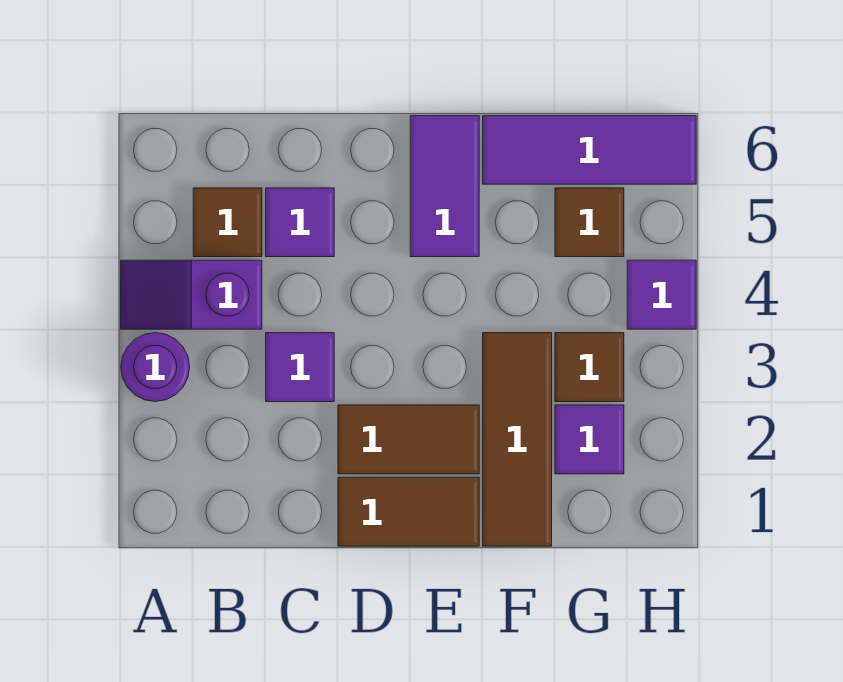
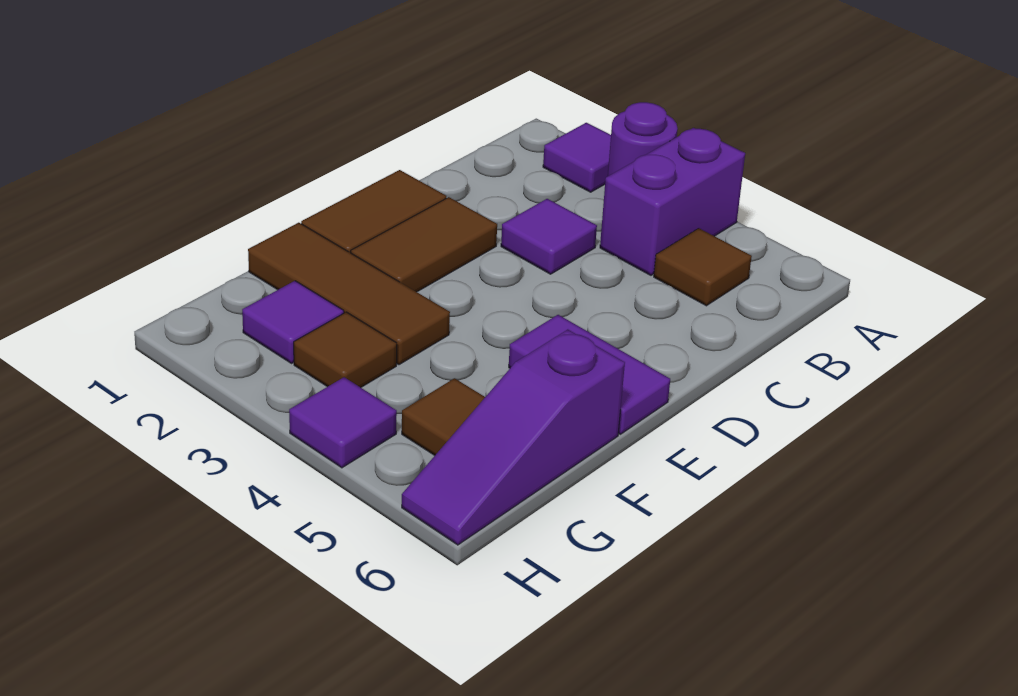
purple slope A4:B4 level 1 top B -> purple brick A4:B4 level 1
purple tile C5 level 1 -> purple tile A2 level 1
purple tile F6:H6 level 1 -> purple slope F6:H6 level 1 top F

